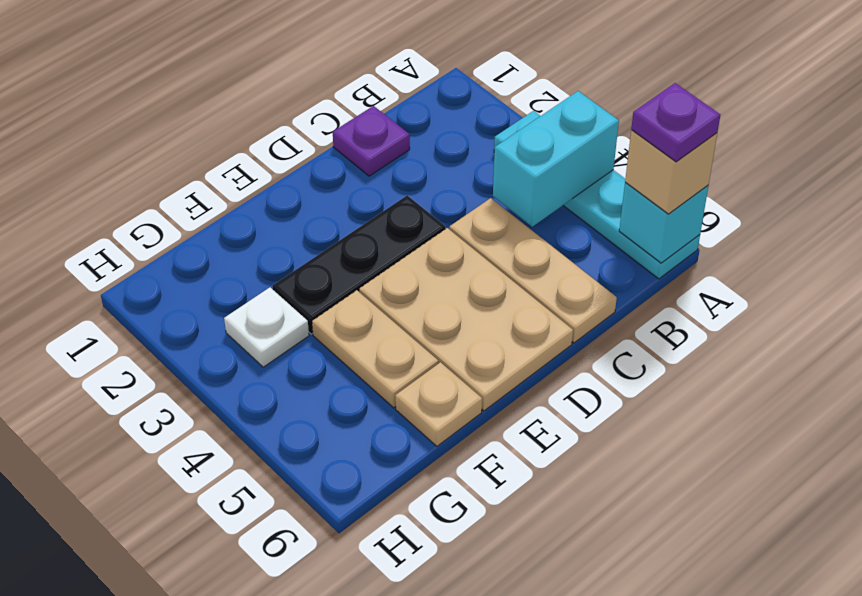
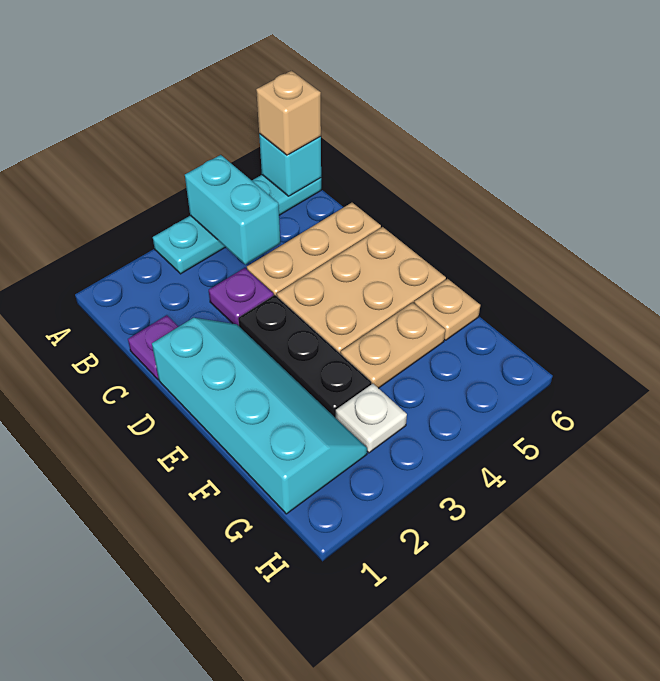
purple plate A6 level 4 -> purple plate C3 level 1
none -> cyan slope D1:G2 level 1 top 1

